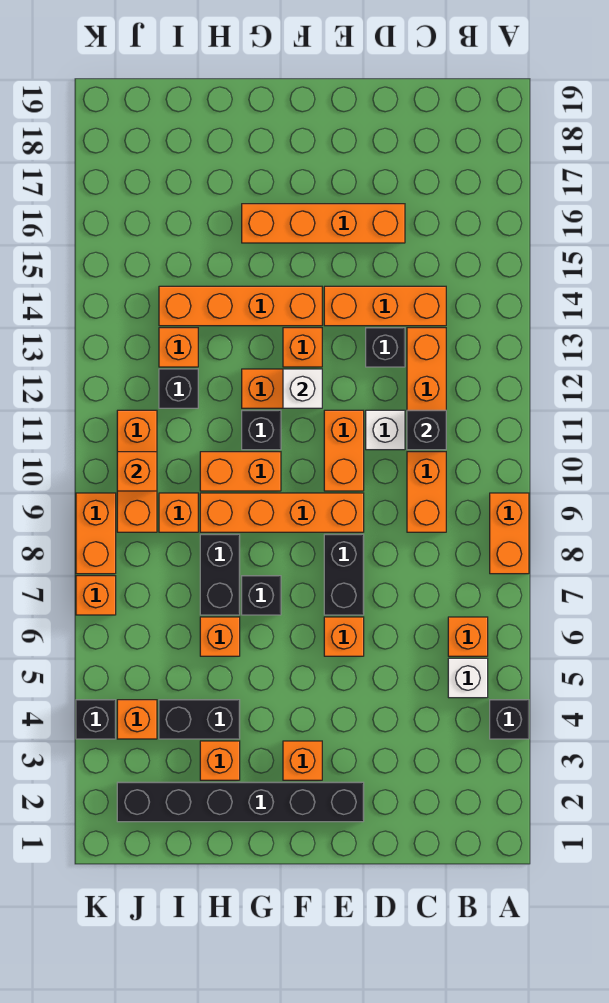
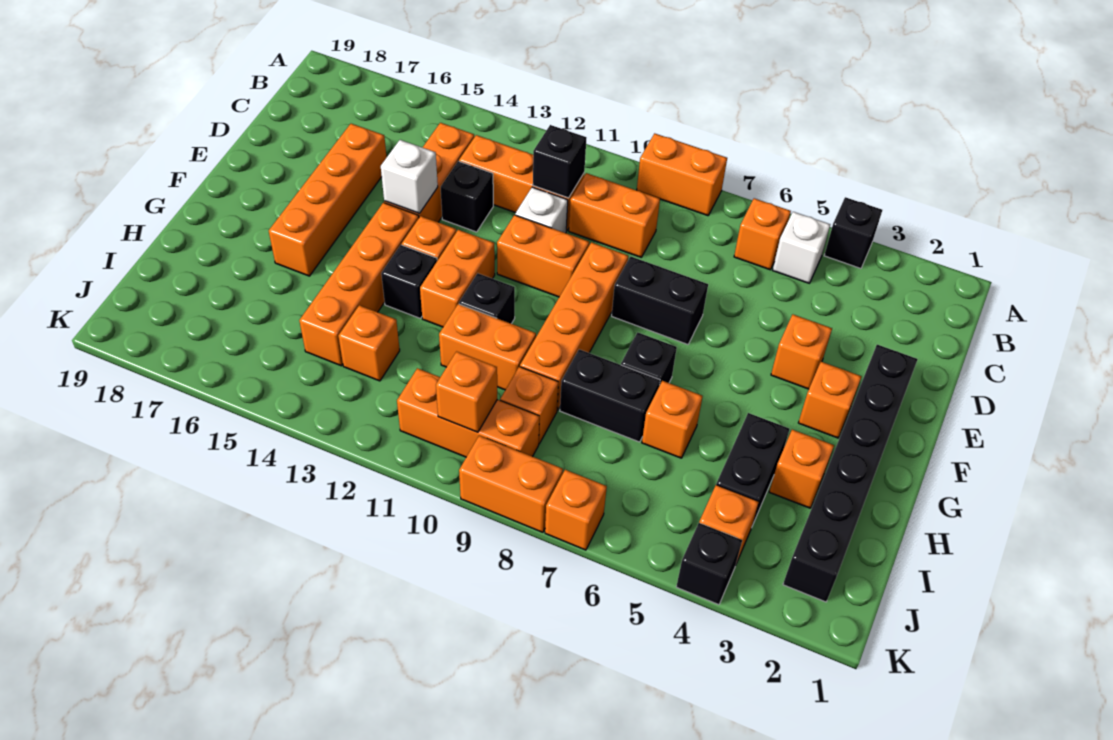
orange brick E6 level 1 -> orange brick E4 level 1
white brick F12 level 2 -> white brick E14 level 2
orange brick G10:H10 level 1 -> orange brick H10:H11 level 1
black brick I12 level 1 -> black brick G13 level 1

